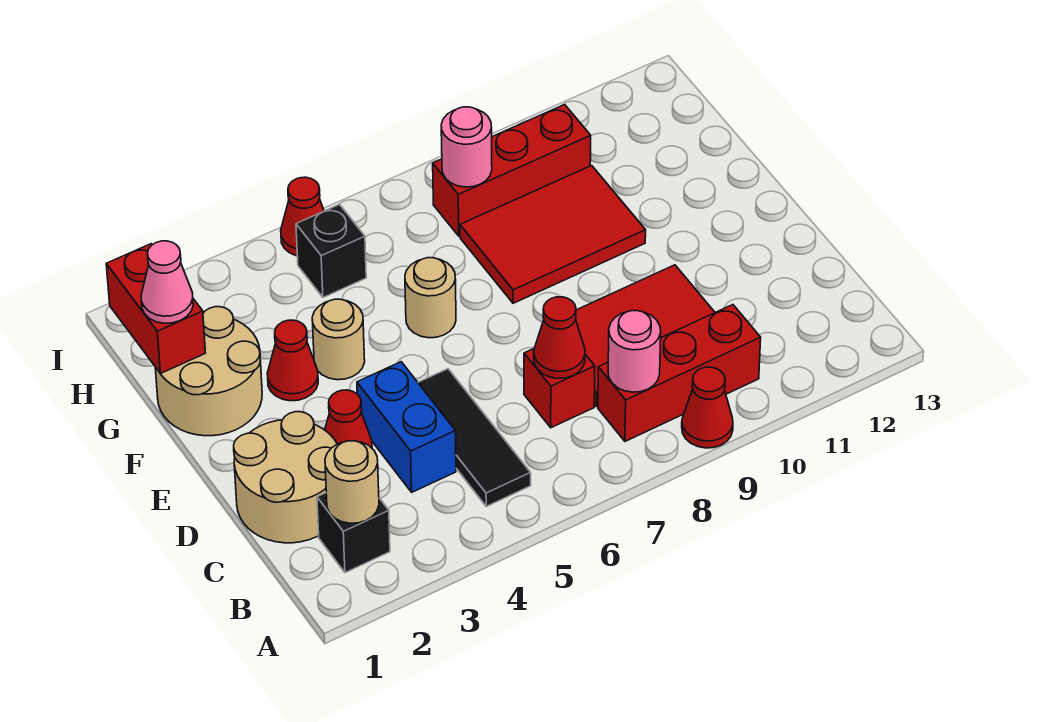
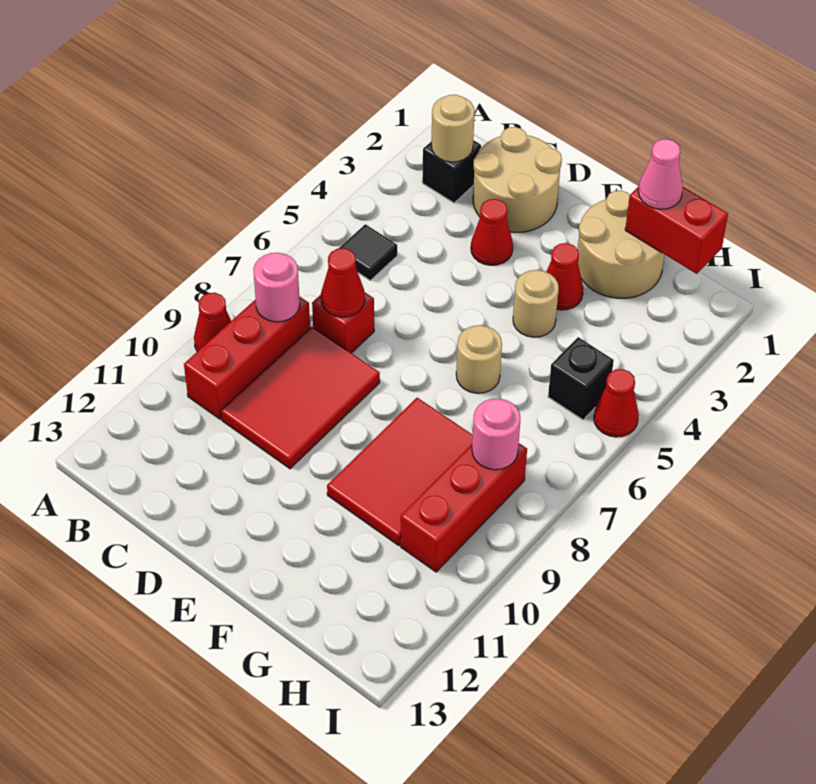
black tile B5:D5 level 1 -> black tile B5 level 1
blue brick C4:D4 level 1 -> none

